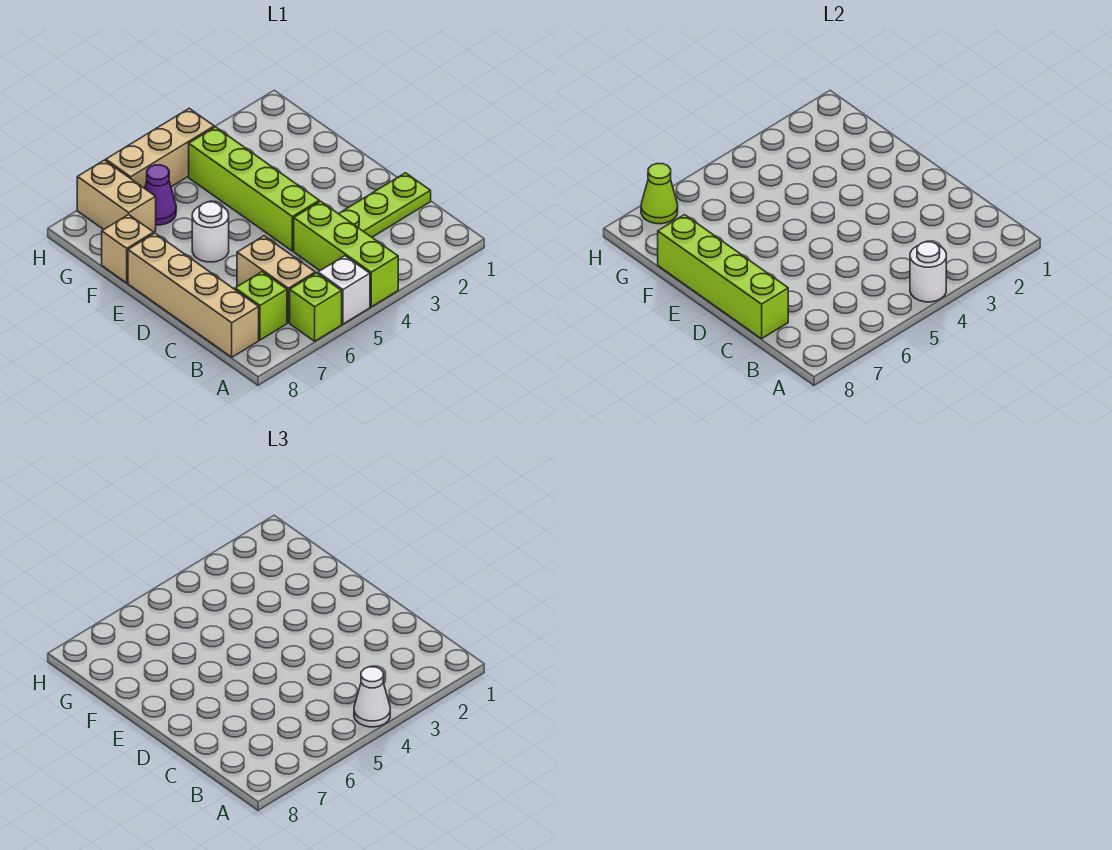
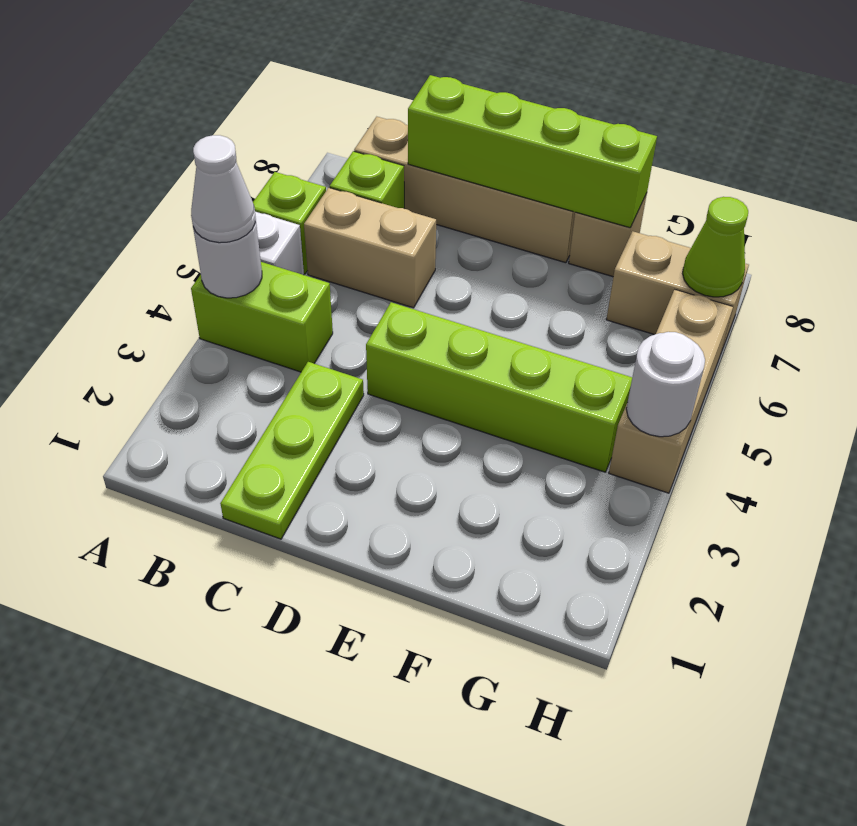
lime brick A4:C4 level 1 -> lime brick A4:B4 level 1
white round brick E6 level 1 -> white round brick H4 level 2
purple cone G6 level 1 -> none

